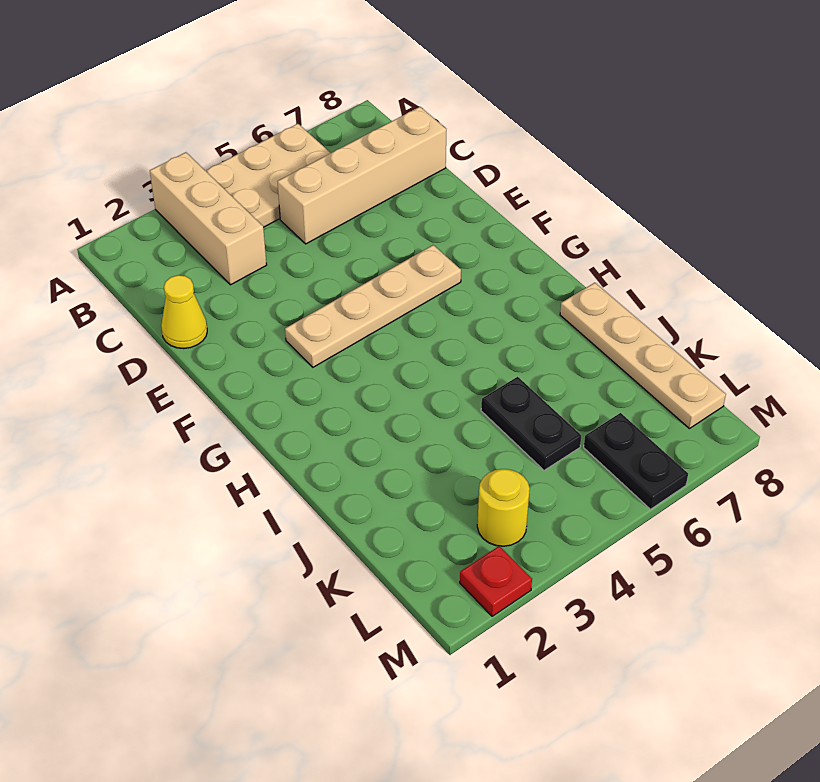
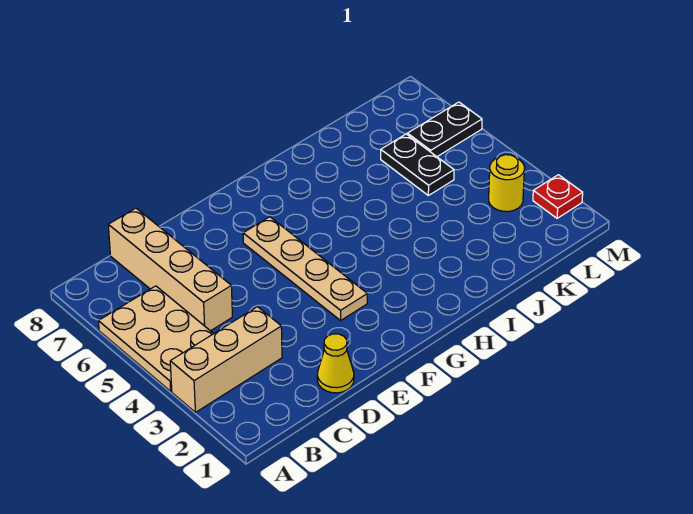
tan plate I8:L8 level 1 -> none
black plate J5:K5 level 1 -> black plate K5:K6 level 1

